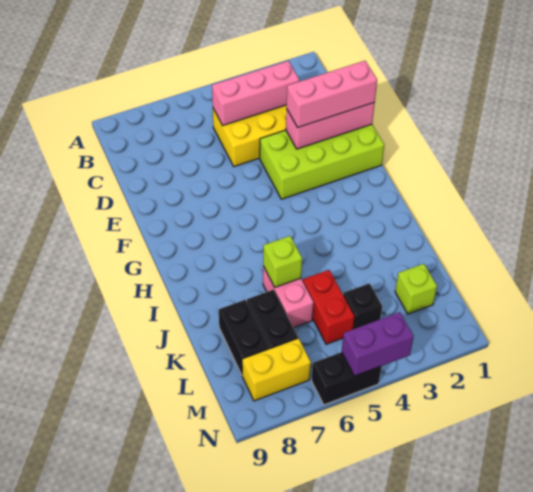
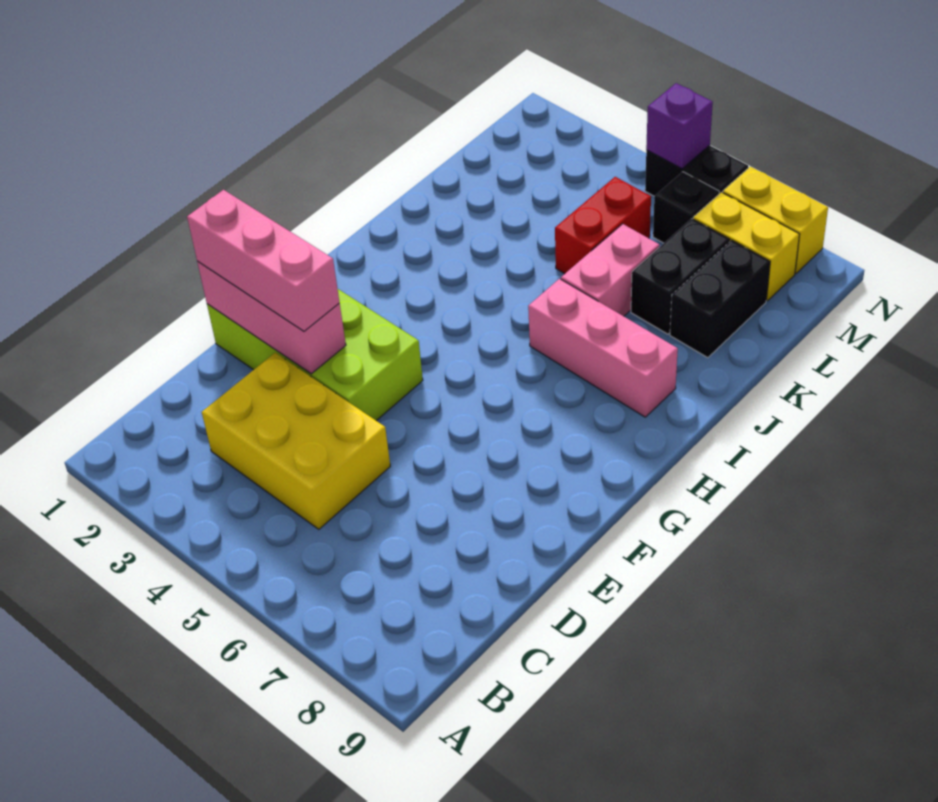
pink brick C3:C5 level 2 -> pink brick I6:I8 level 1
lime brick J6 level 2 -> none
lime brick L2 level 1 -> none
black brick L4 level 1 -> black brick M6 level 1
purple brick N4:N5 level 2 -> purple brick N5 level 2
none -> yellow brick N7:N8 level 1

